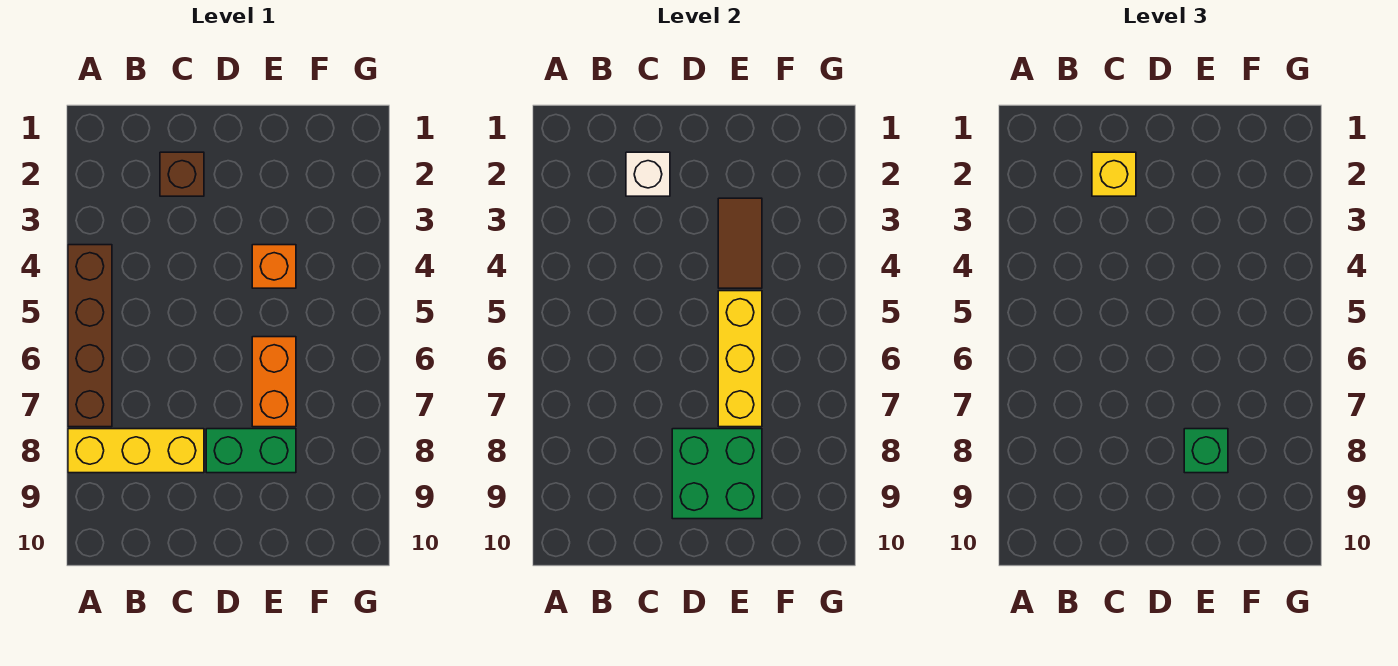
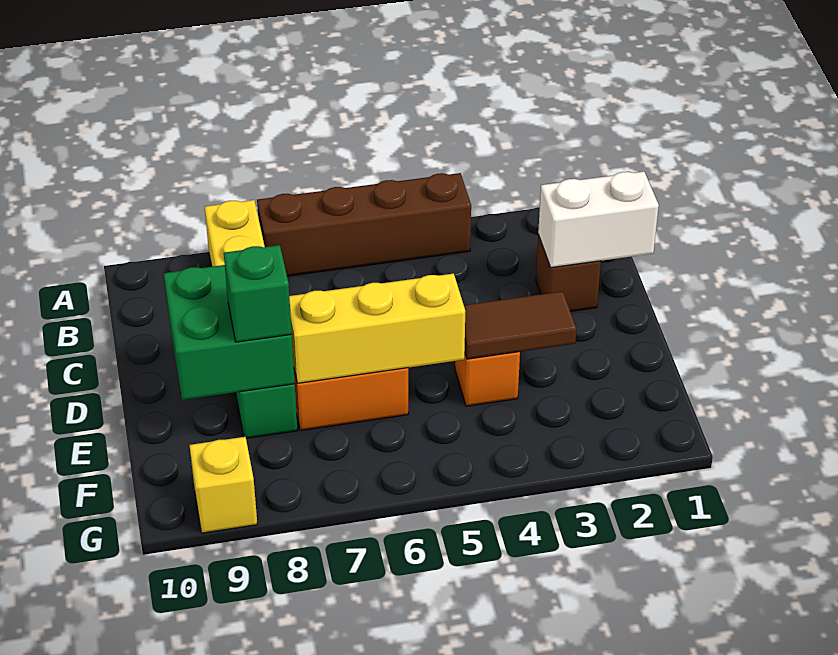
white brick C2 level 2 -> white brick C1:C2 level 2
yellow brick C2 level 3 -> yellow brick G9 level 1

